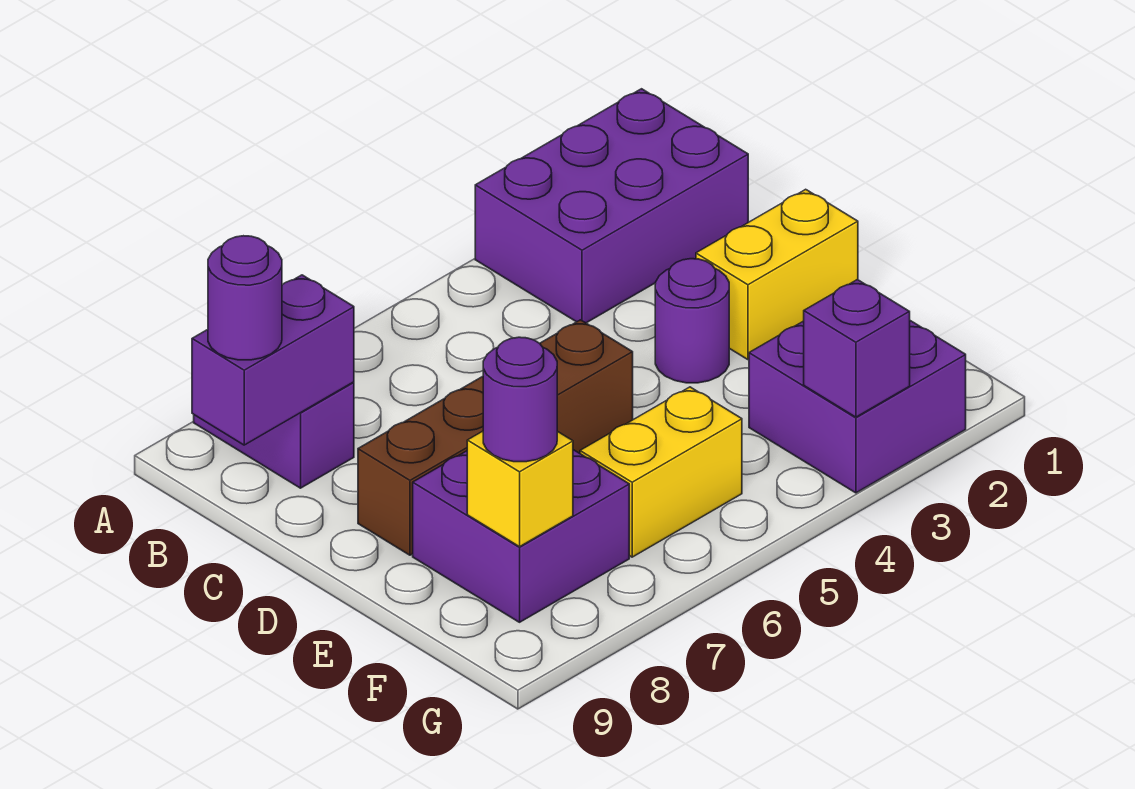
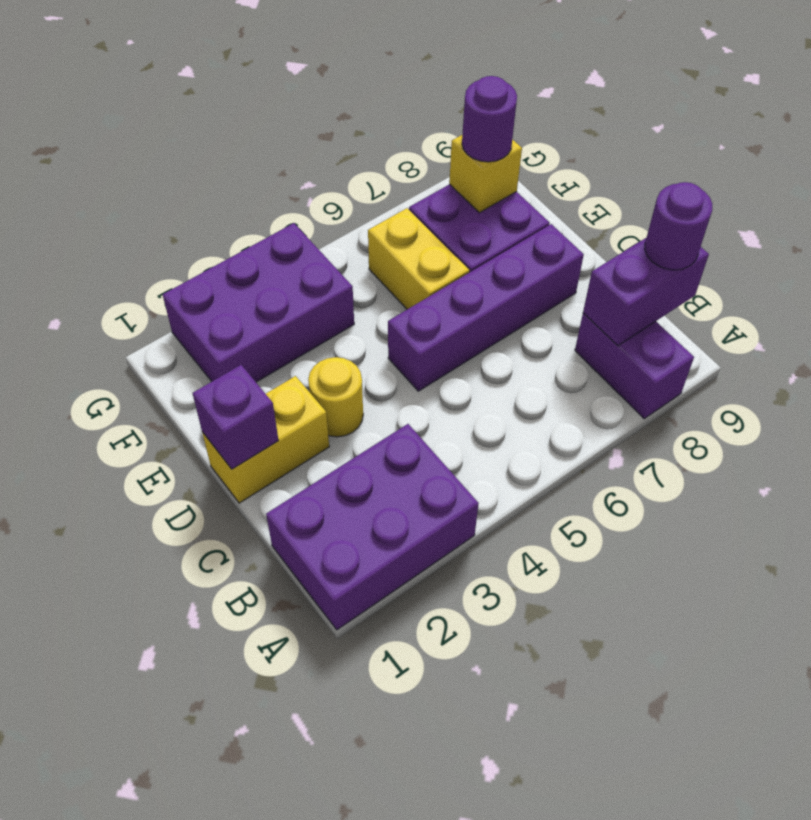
purple round brick D3 level 1 -> yellow round brick D3 level 1
brown brick D5:D8 level 1 -> purple brick D5:D8 level 1
purple brick F2:G3 level 1 -> purple brick F2:G4 level 1
yellow brick F5:F6 level 1 -> yellow brick E6:F6 level 1
purple brick G3 level 2 -> purple brick D1 level 2

